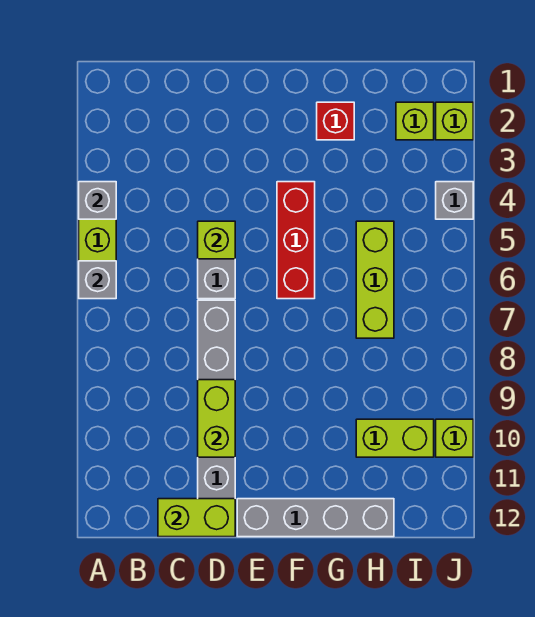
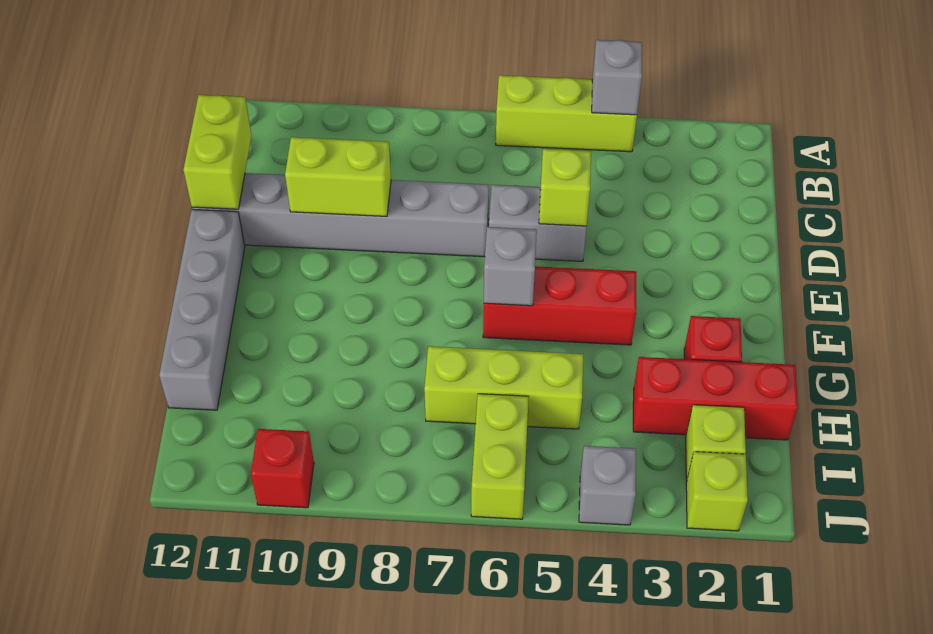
grey brick A6 level 2 -> grey brick F6 level 2
none -> red brick H1:H3 level 1
lime brick H10:I10 level 1 -> lime brick I6:J6 level 1
lime brick J10 level 1 -> red brick J10 level 1

